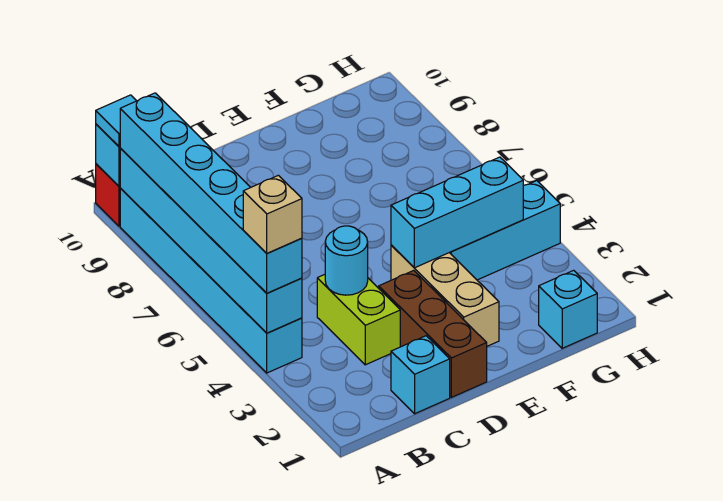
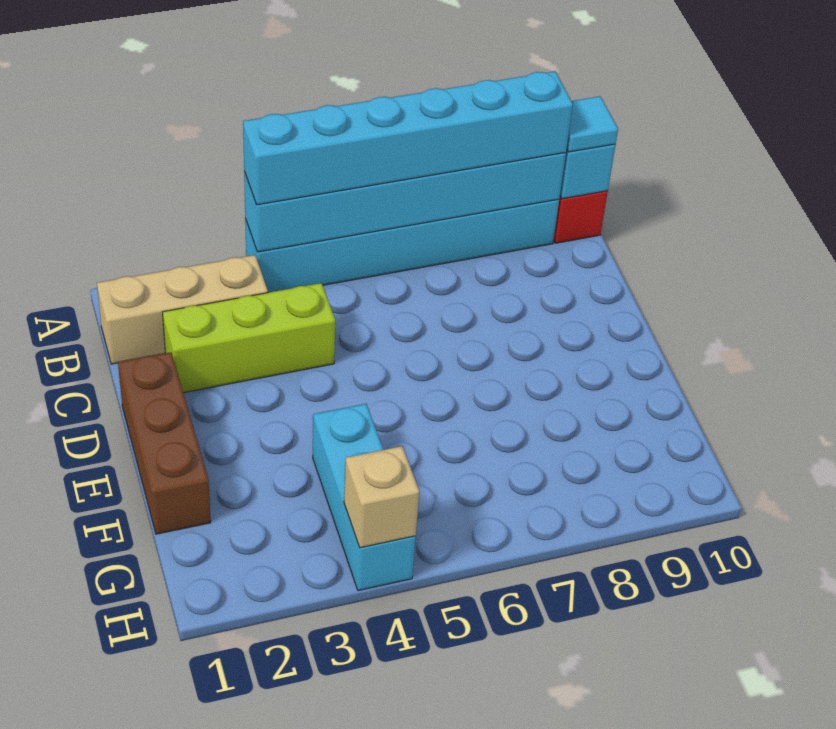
tan brick A4 level 4 -> tan brick H4 level 2
cyan brick C1 level 1 -> none
lime brick C3:C4 level 1 -> lime brick C2:C4 level 1
cyan round brick C4 level 2 -> none
brown brick D1:D3 level 1 -> brown brick D1:F1 level 1
tan brick E2:E4 level 1 -> tan brick B1:B3 level 1
cyan brick E4:G4 level 2 -> none
cyan brick G1 level 1 -> none

